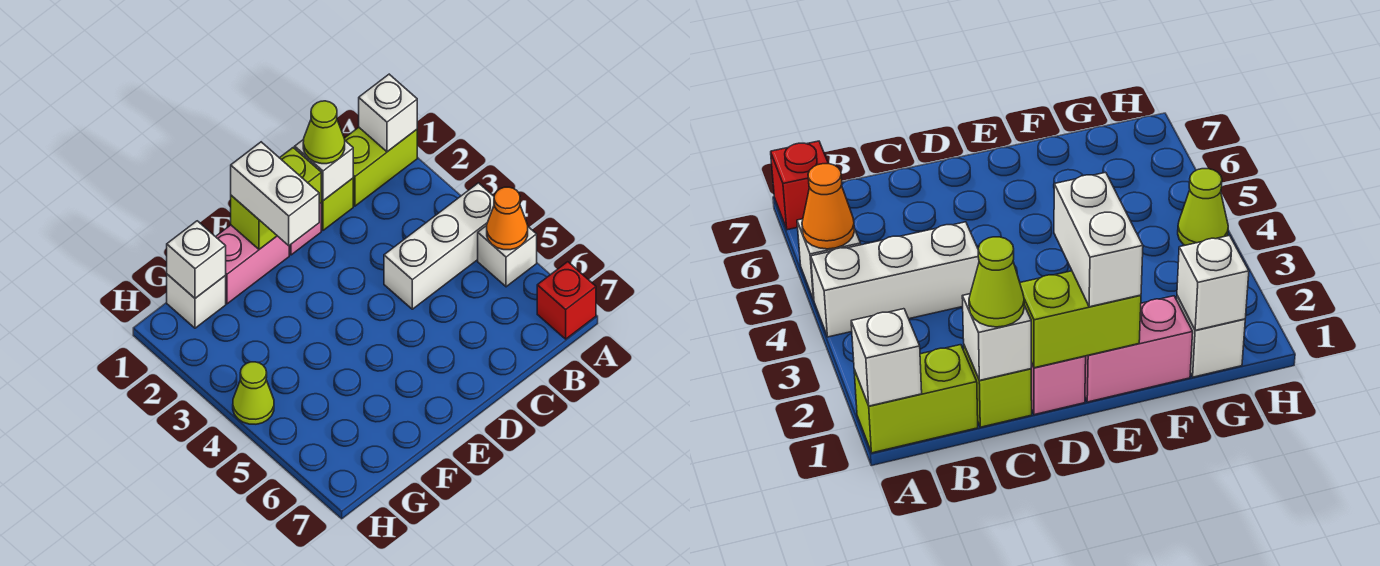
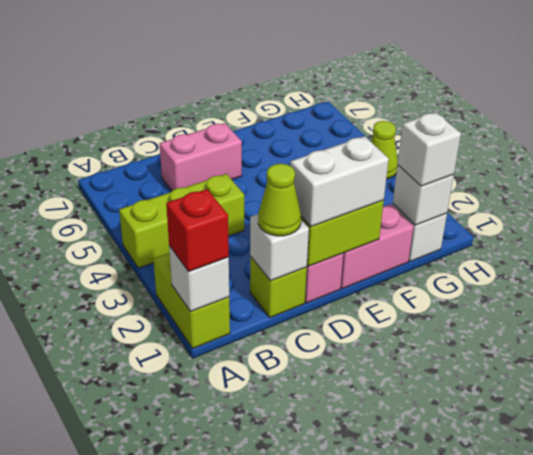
lime brick A1:B1 level 1 -> lime brick A1:A2 level 1
white brick A4:C4 level 1 -> lime brick A4:C4 level 1
white brick A5 level 1 -> white brick G1 level 3
orange cone A5 level 2 -> none
red brick A7 level 1 -> red brick A1 level 3
none -> pink brick C6:D6 level 1
white brick E1:E2 level 3 -> white brick D1:E1 level 3

